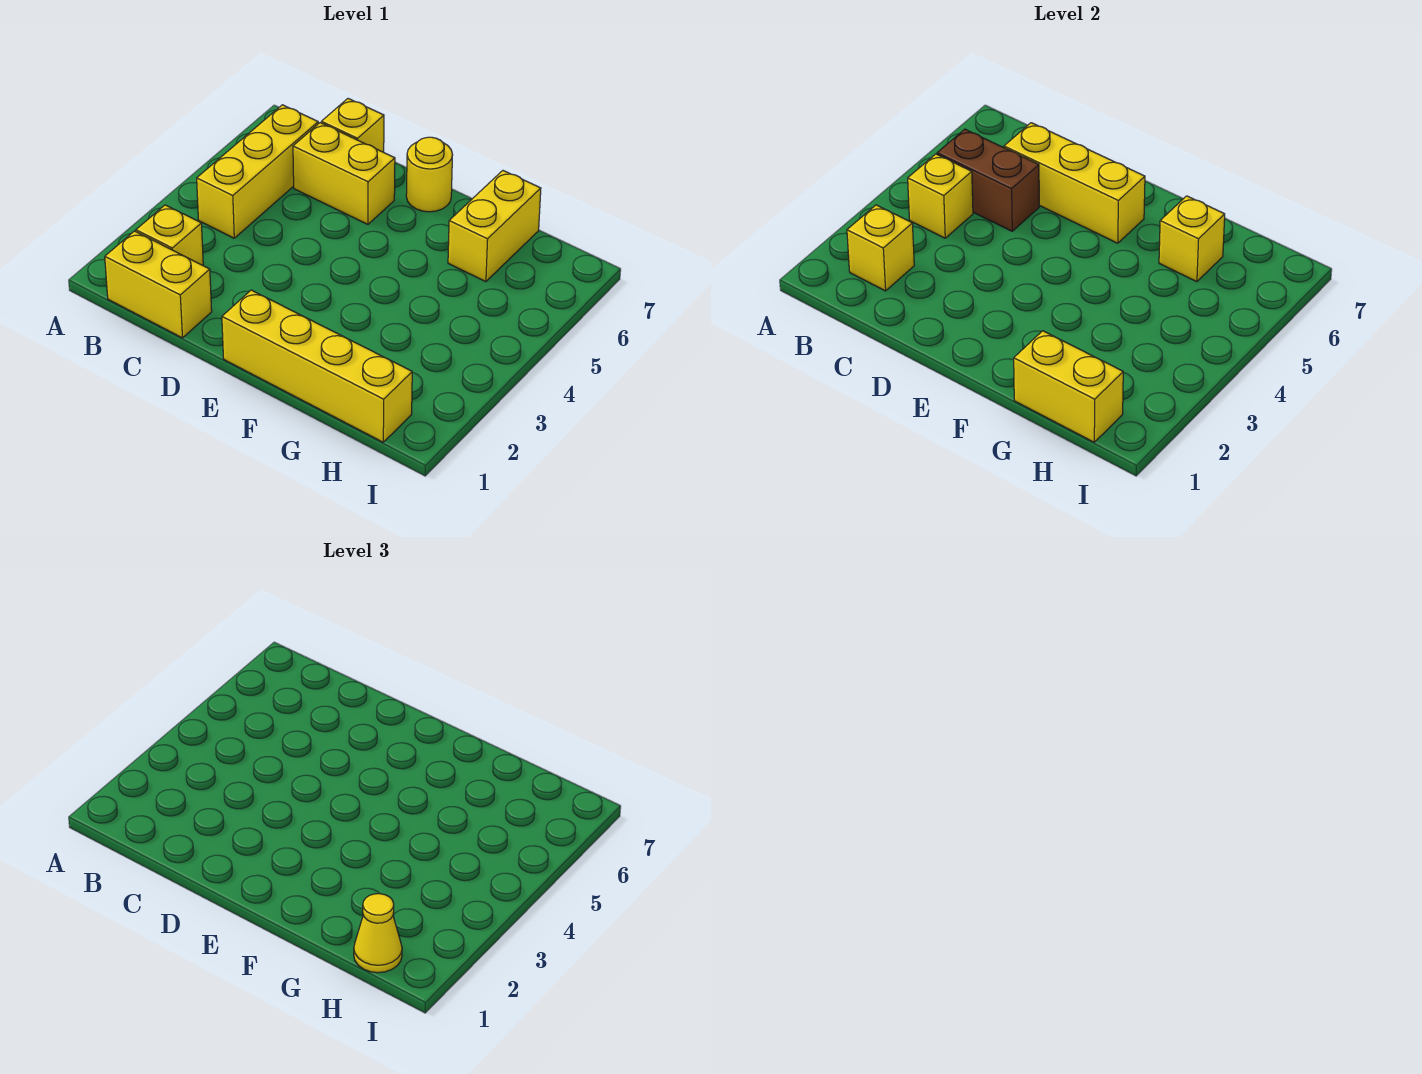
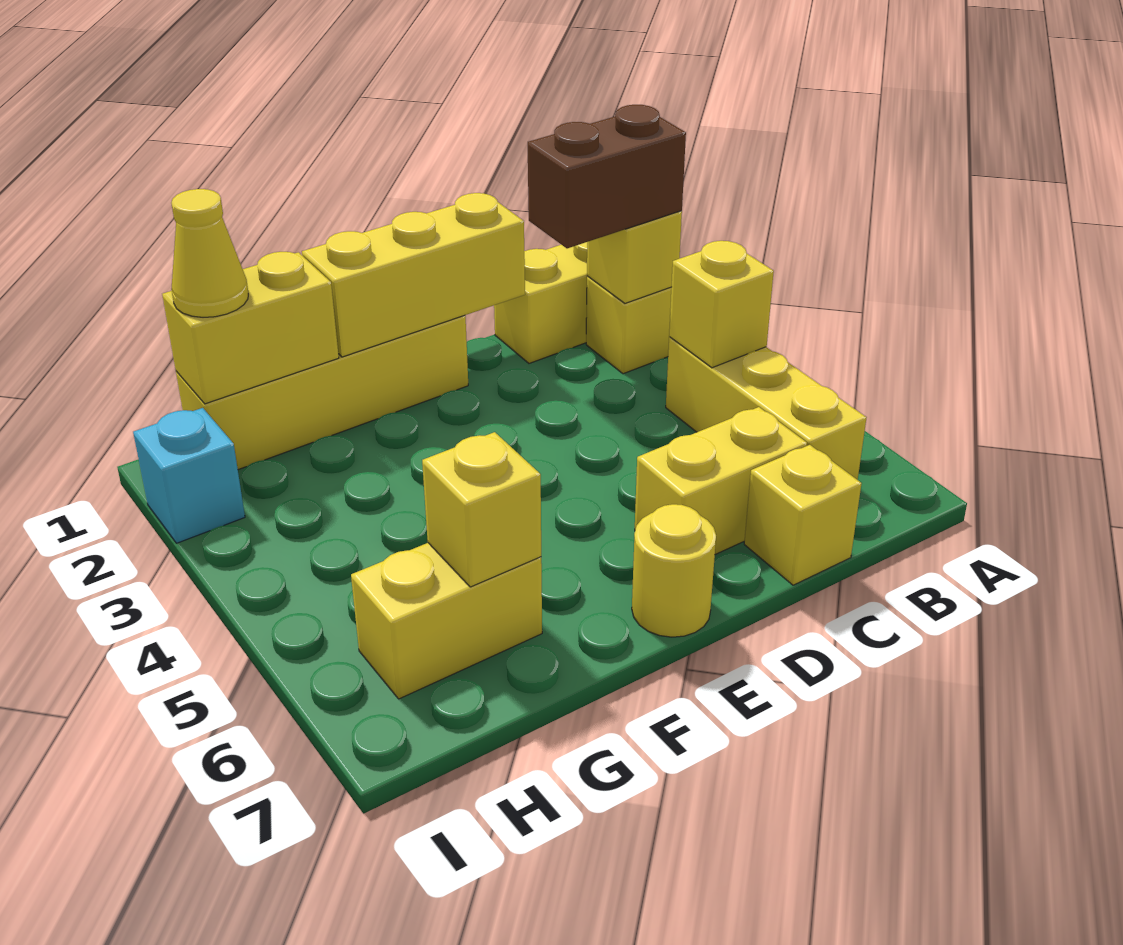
brown brick B5:C5 level 2 -> brown brick B2:C2 level 3
yellow brick C6:E6 level 2 -> yellow brick D1:F1 level 2
yellow brick G6:G7 level 1 -> yellow brick G6:H6 level 1
none -> cyan brick I2 level 1

